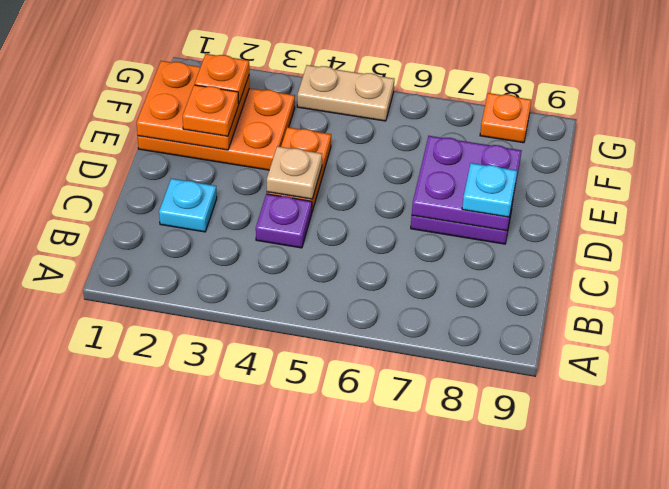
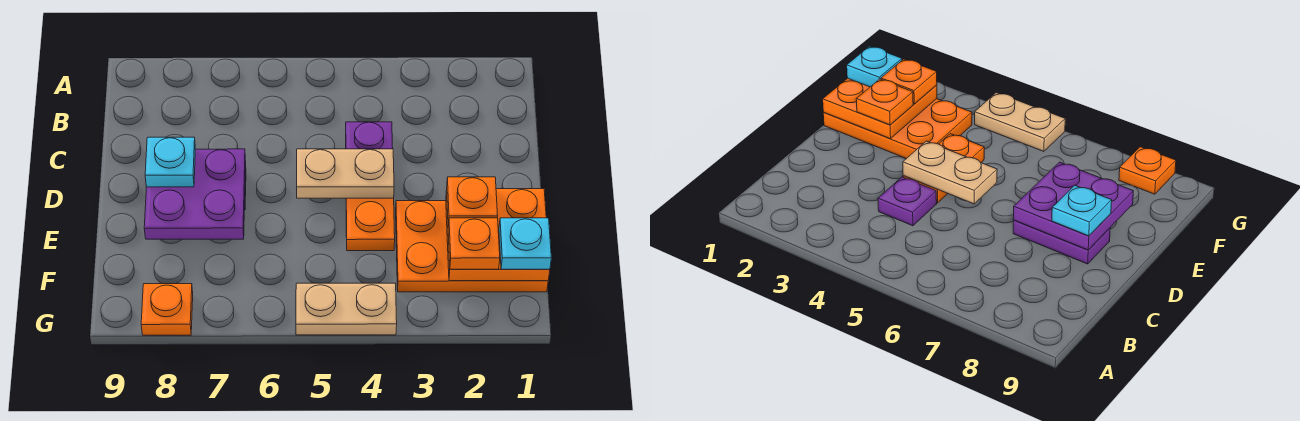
cyan plate C2 level 1 -> cyan plate F1 level 3
tan plate D4 level 2 -> tan plate D4:D5 level 2

